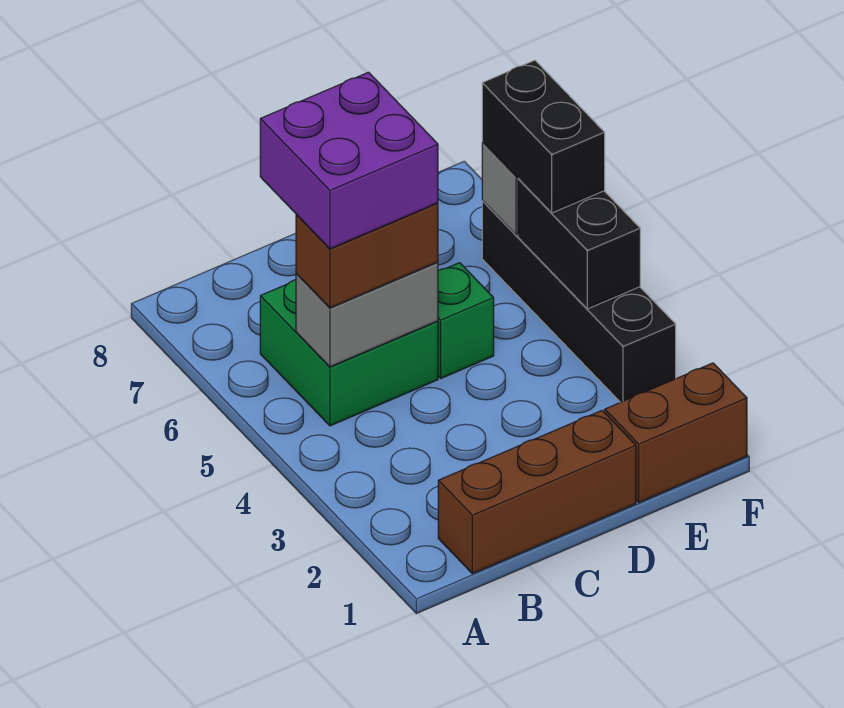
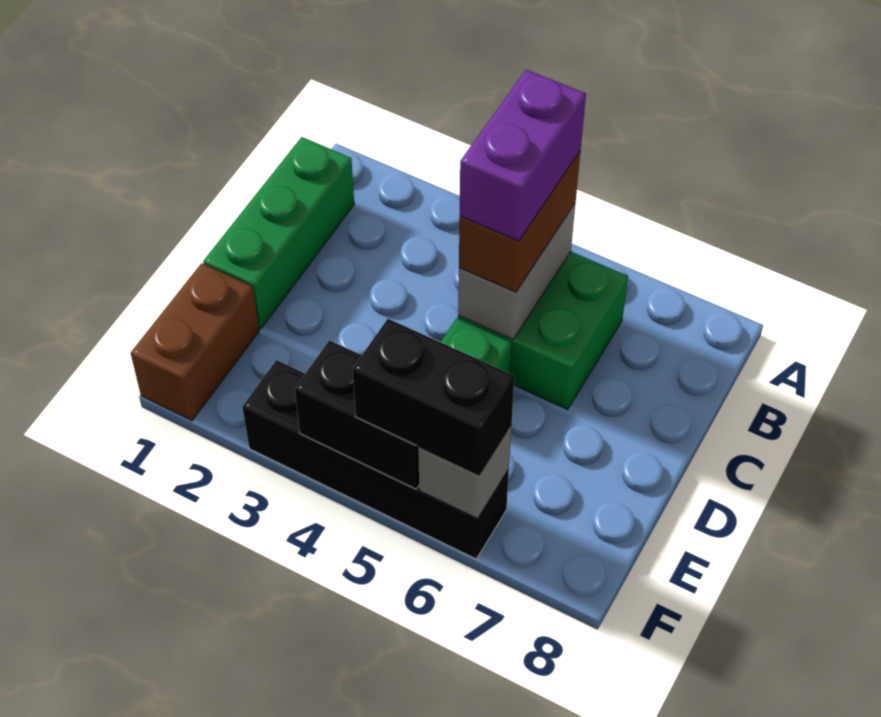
brown brick B1:D1 level 1 -> green brick B1:D1 level 1
purple brick B5:C6 level 4 -> purple brick B5:C5 level 4

